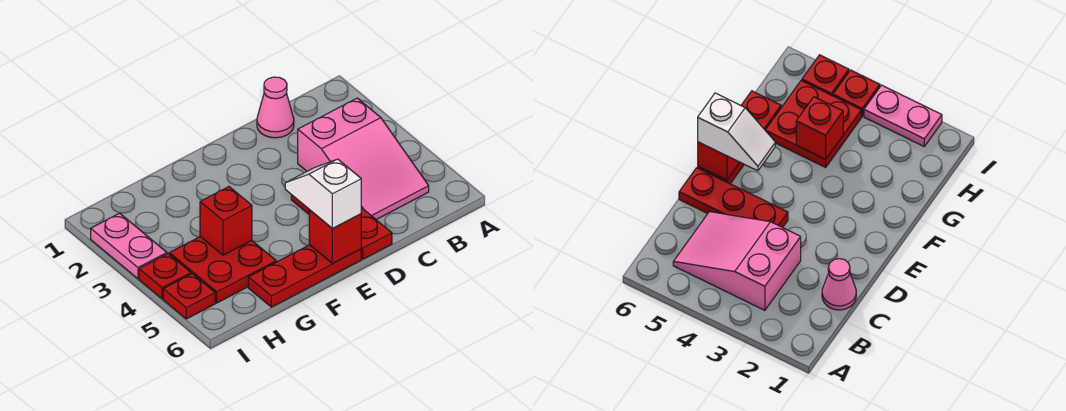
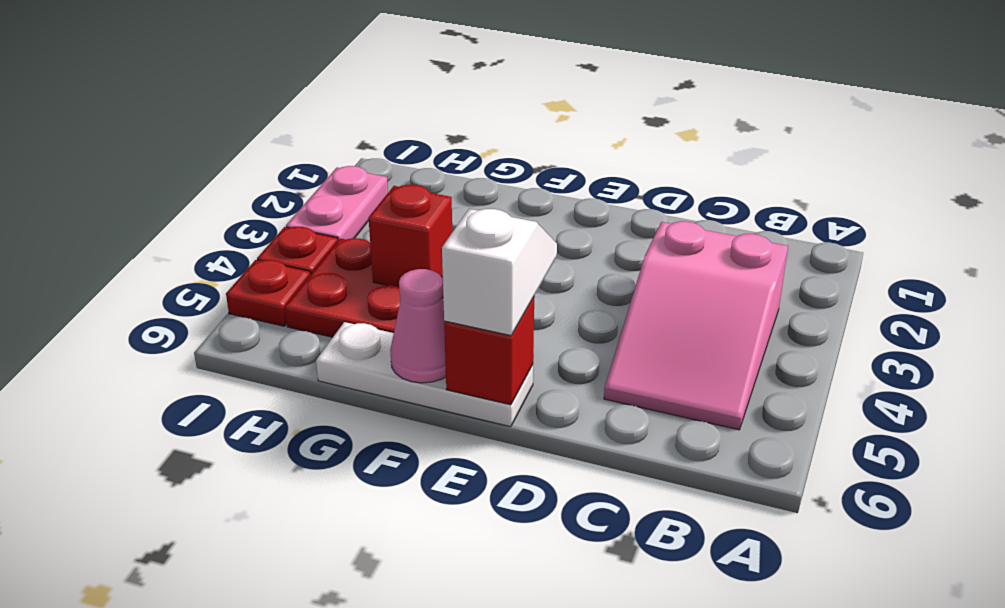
pink cone C1 level 1 -> pink cone F6 level 2
red plate D4:D6 level 1 -> none
red plate E6:G6 level 1 -> white plate E6:G6 level 1

